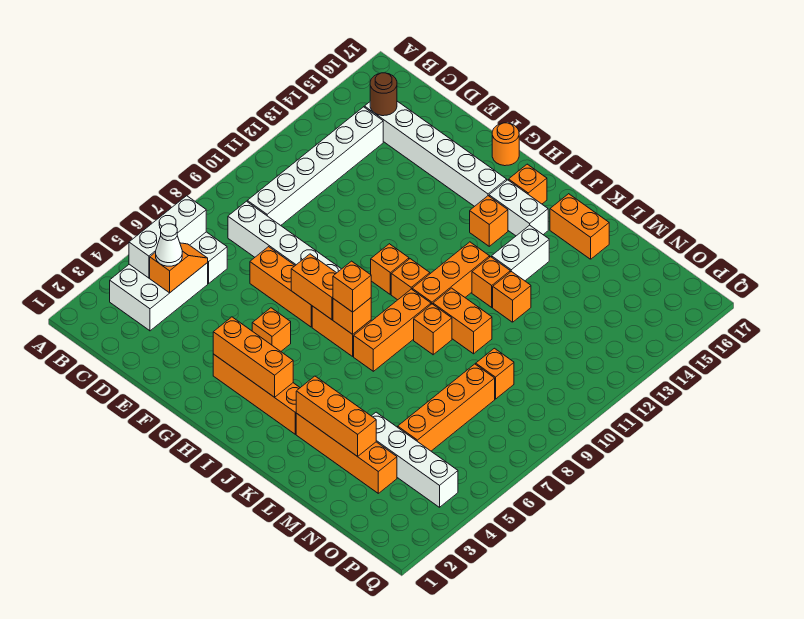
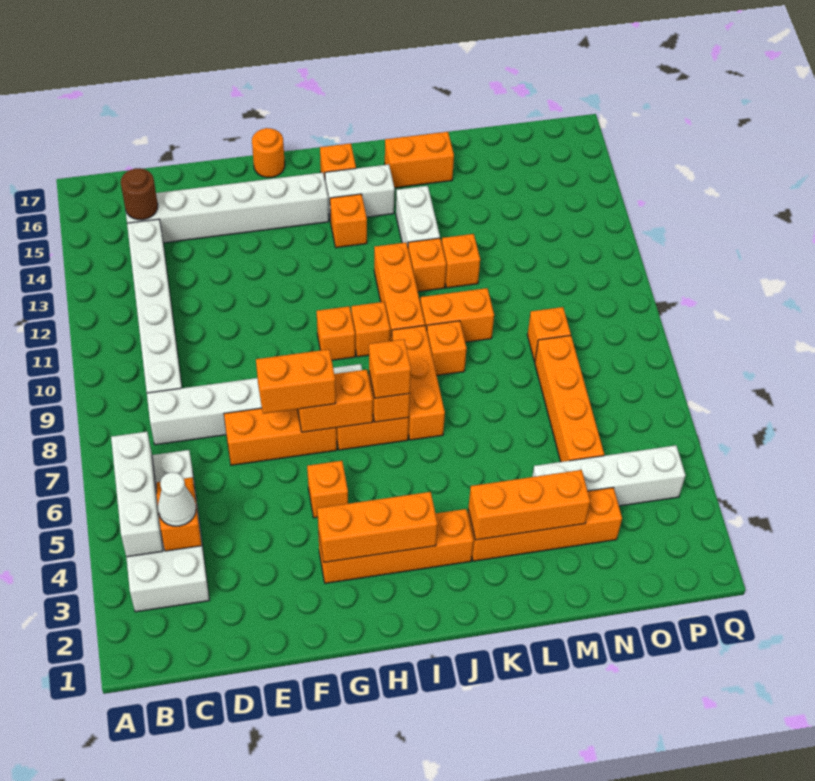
none -> orange brick F7:G7 level 3

